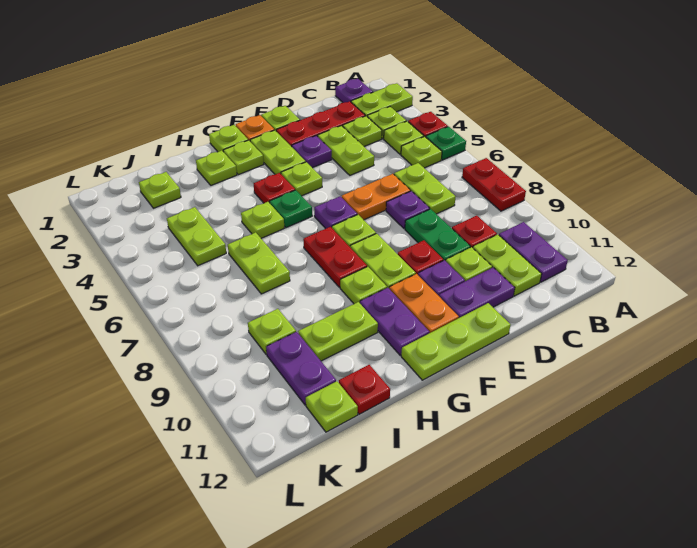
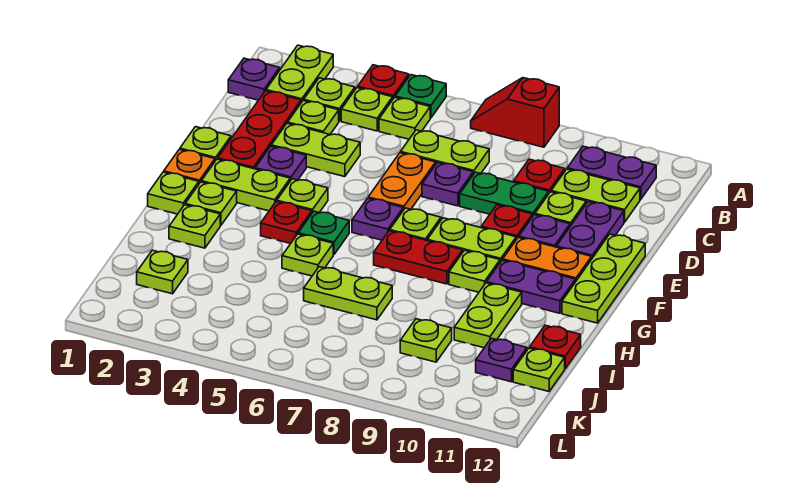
red plate A7:A8 level 1 -> red slope A7:A8 level 1 top 8
lime plate J4:J5 level 1 -> none
purple plate J10:J11 level 1 -> purple plate J11 level 1

